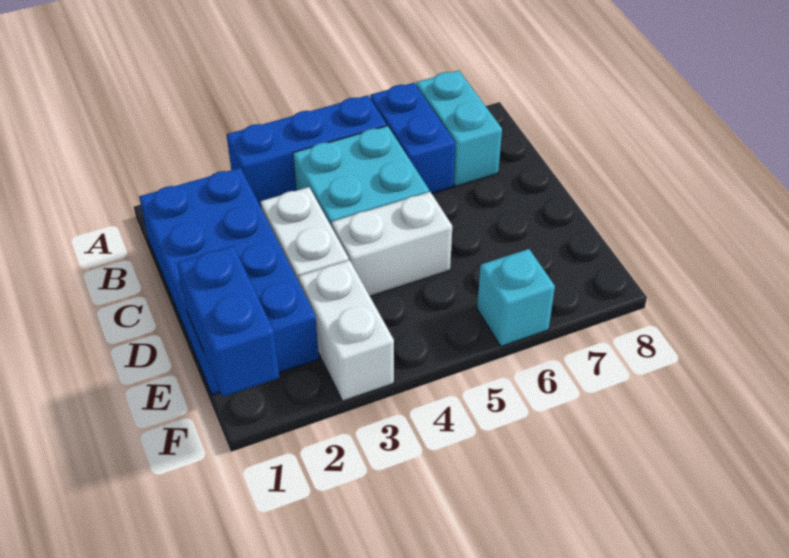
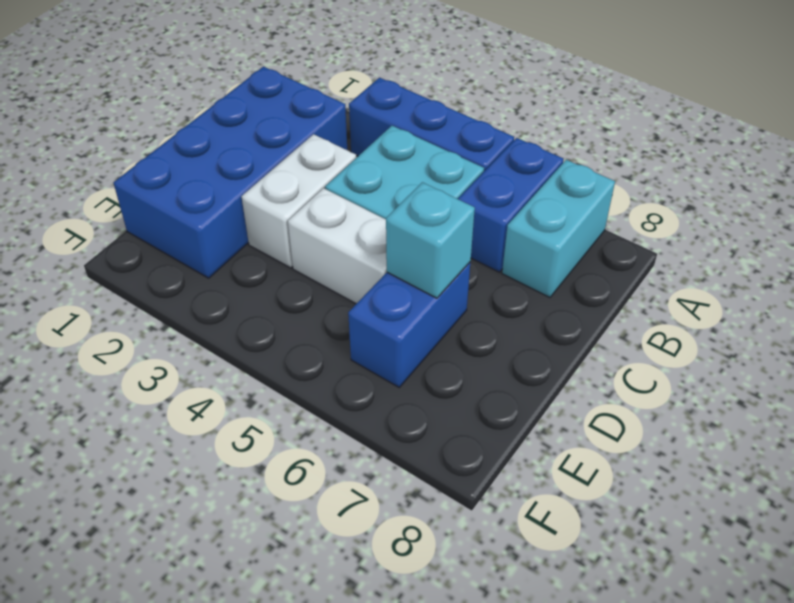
blue brick E1:F1 level 2 -> blue brick D6:E6 level 1
white brick E3:F3 level 1 -> none
cyan brick F6 level 1 -> cyan brick D6 level 2

